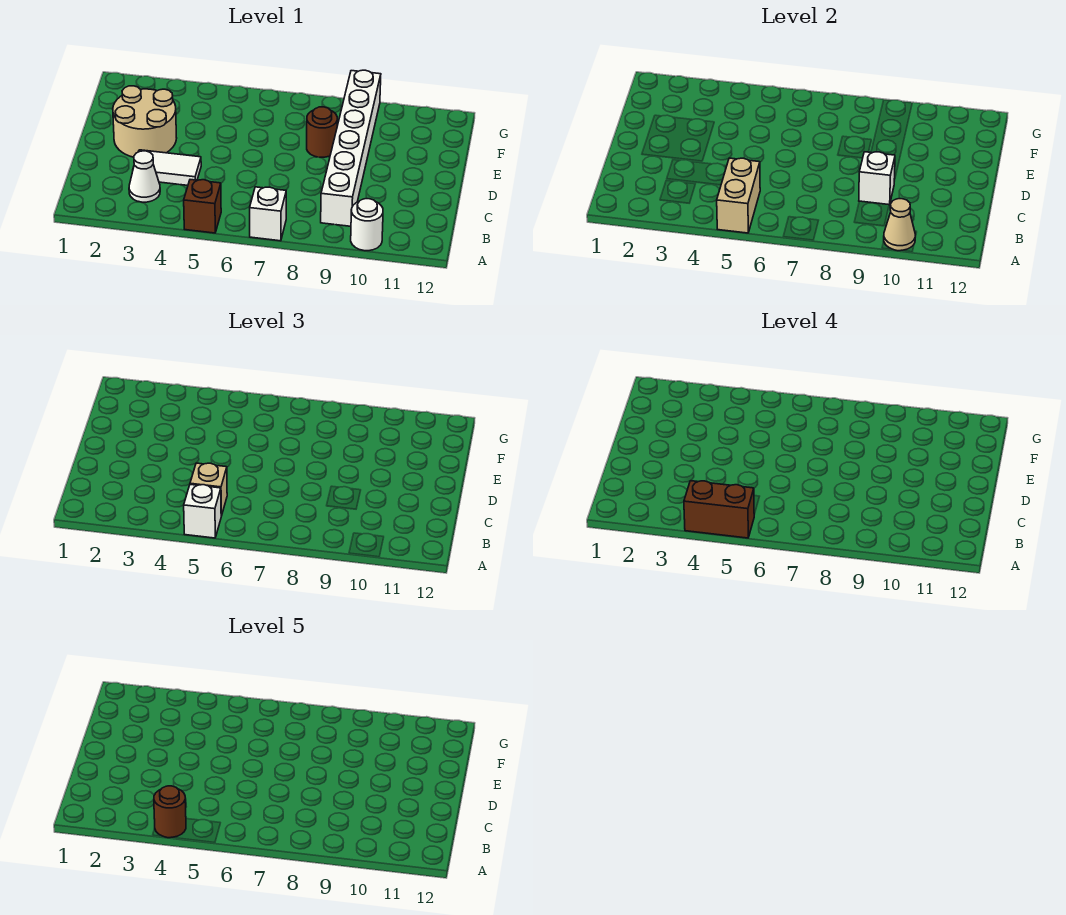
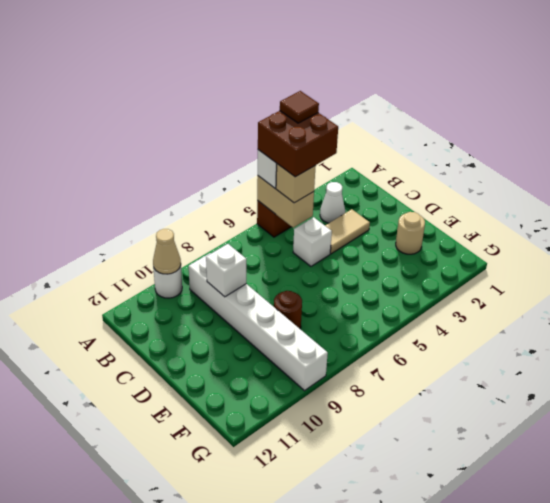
brown brick A4:A5 level 4 -> brown brick A4:B5 level 4
brown round brick A4 level 5 -> brown tile A4 level 5
white brick A7 level 1 -> white brick C5 level 1
white tile C3:C4 level 1 -> tan tile C3:C4 level 1
tan round brick D2:E3 level 1 -> tan round brick E2 level 1

